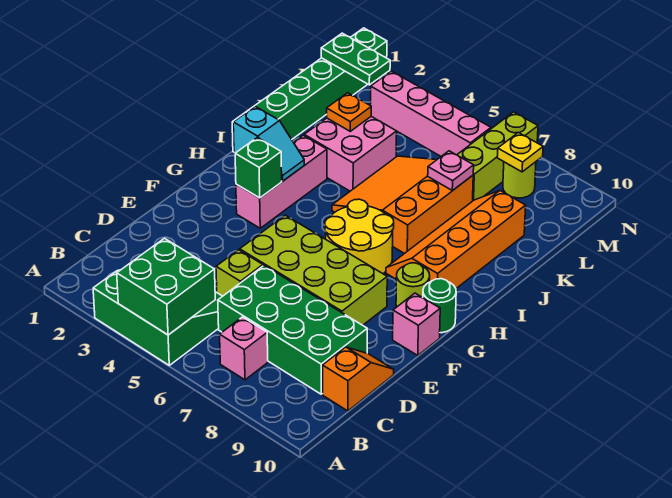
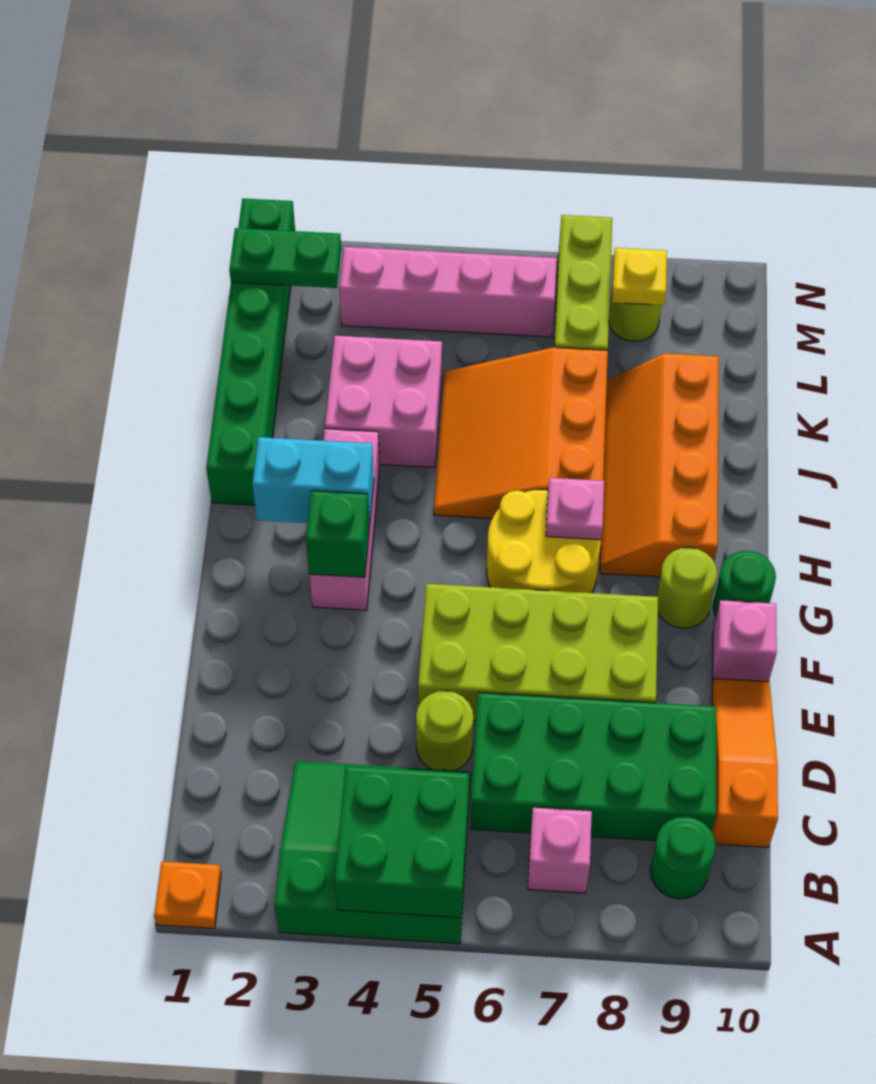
none -> green round brick B9 level 1
orange slope C10:D10 level 1 top C -> orange slope C10:E10 level 1 top C
lime brick D5 level 1 -> lime round brick D5 level 1
cyan slope H2:H3 level 2 top 2 -> cyan brick H2:H3 level 2
orange plate K3 level 2 -> orange plate A1 level 1
pink plate K7 level 2 -> pink plate H7 level 2

